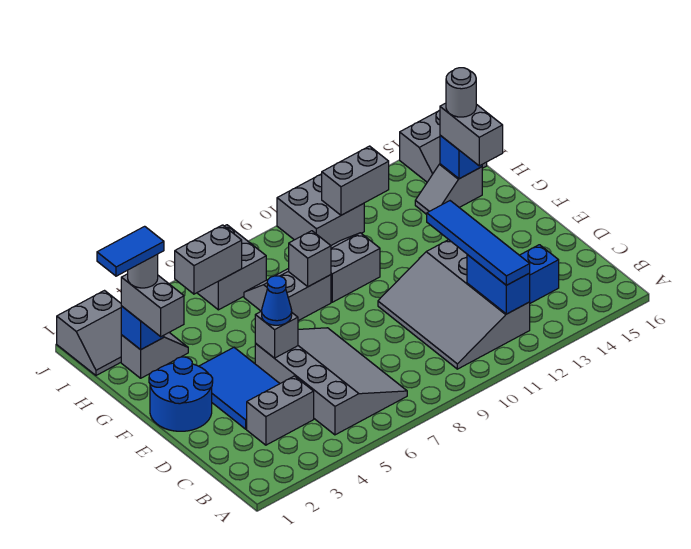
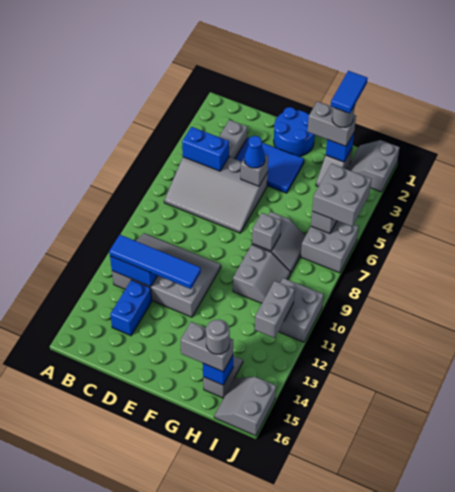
none -> blue brick B5:C5 level 2
none -> grey brick I5:J6 level 3

